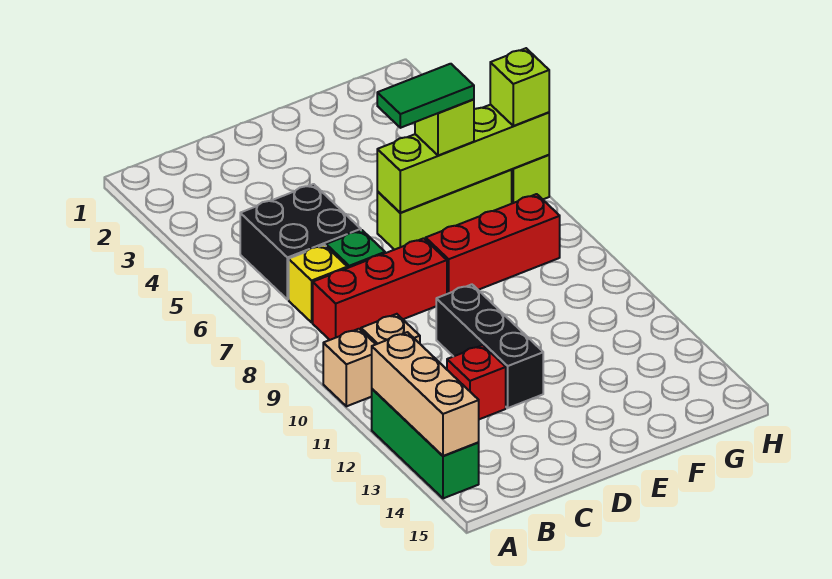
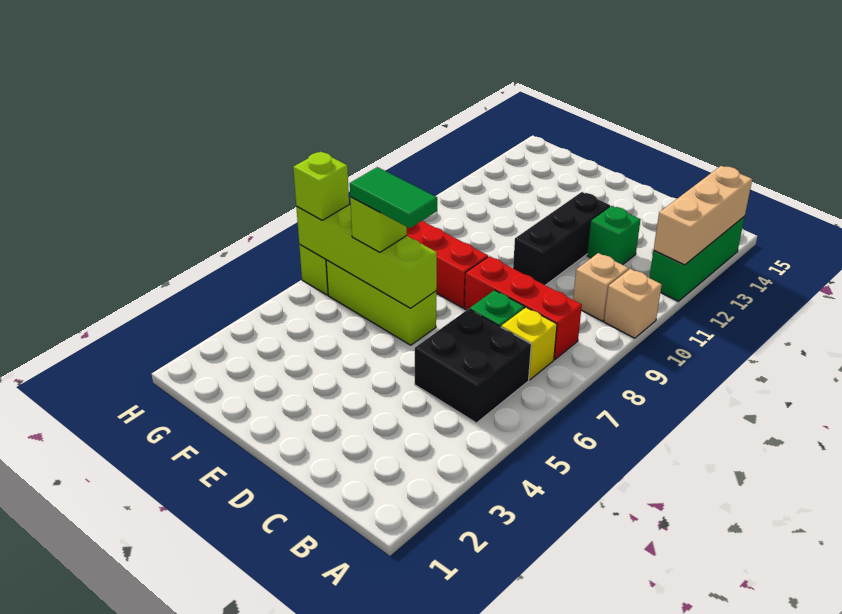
red brick C12 level 1 -> green brick C12 level 1

